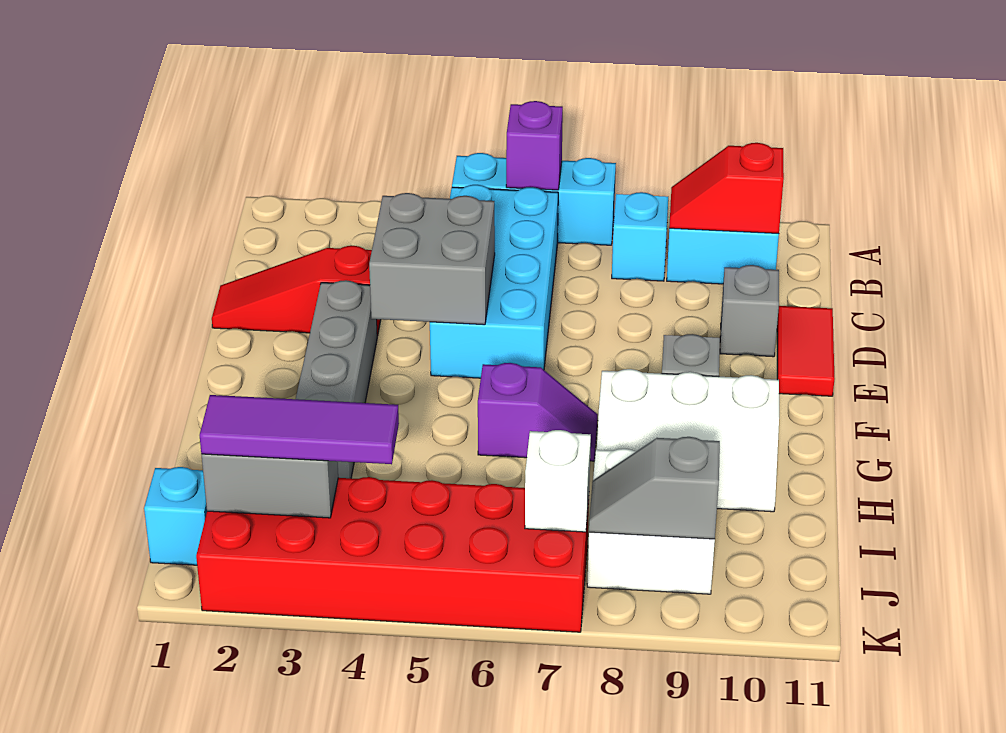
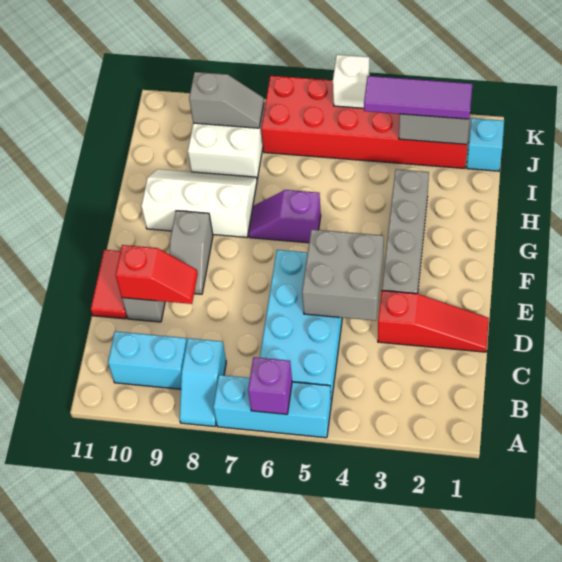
red slope B9:B10 level 2 top 10 -> red slope D9:D10 level 2 top 10
white brick J7 level 2 -> white brick K5 level 2

